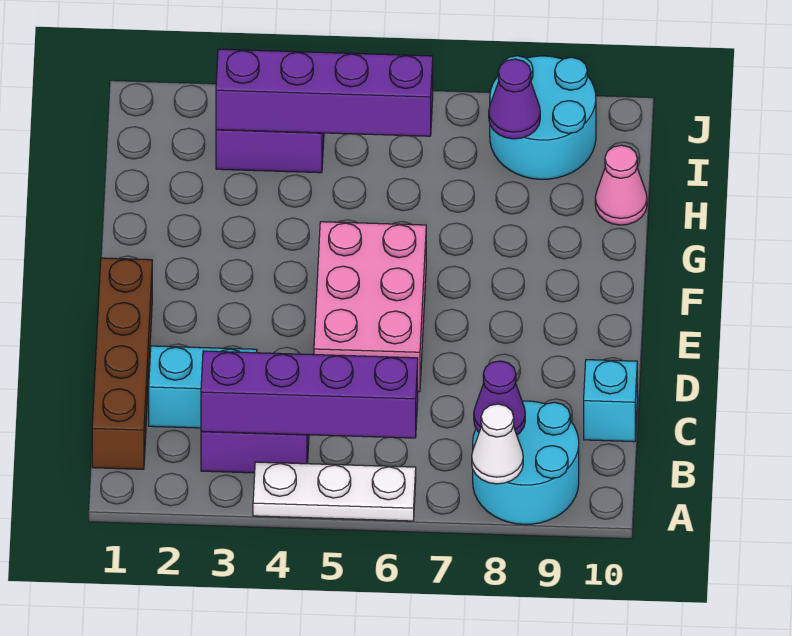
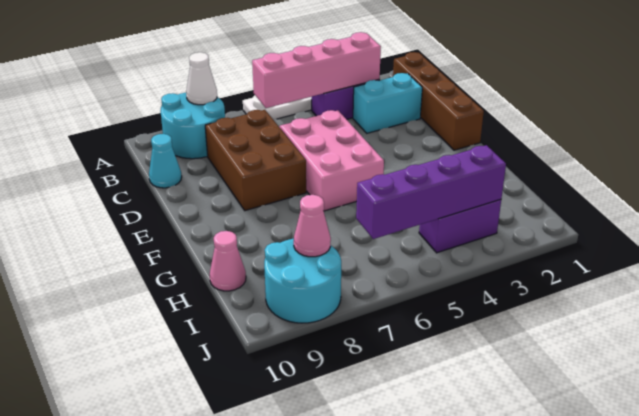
purple brick B3:B6 level 2 -> pink brick B3:B6 level 2
purple cone B8 level 2 -> none
none -> brown brick C7:E8 level 1
cyan brick C10 level 1 -> cyan cone C10 level 1
purple cone I8 level 2 -> pink cone I8 level 2

